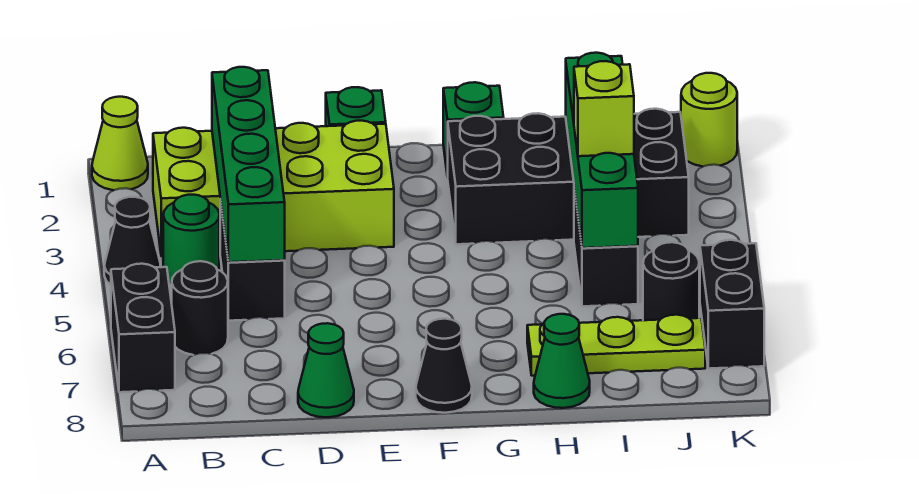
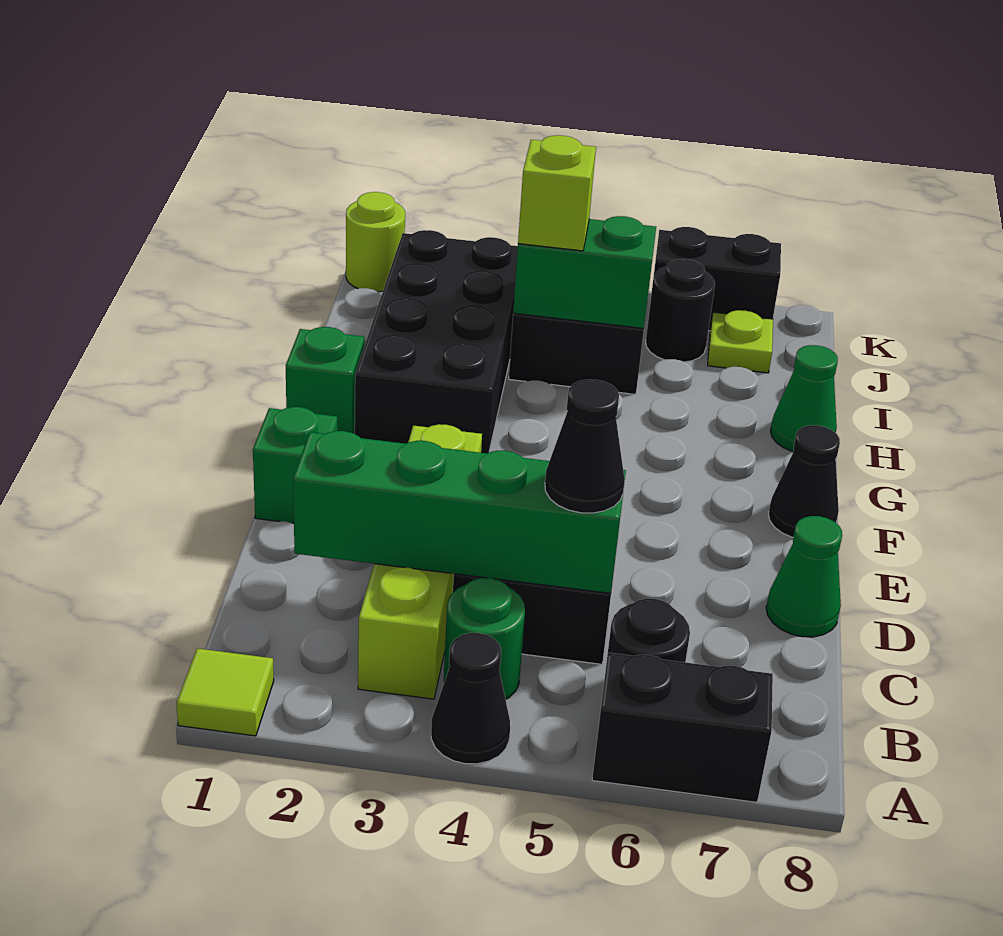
lime cone A1 level 1 -> lime tile A1 level 1
lime brick B2:E3 level 1 -> lime brick B3:E3 level 1
none -> black cone C5 level 3
lime plate H7:J7 level 1 -> lime plate J7 level 1
green brick I2:I5 level 2 -> green brick I4:I5 level 2

